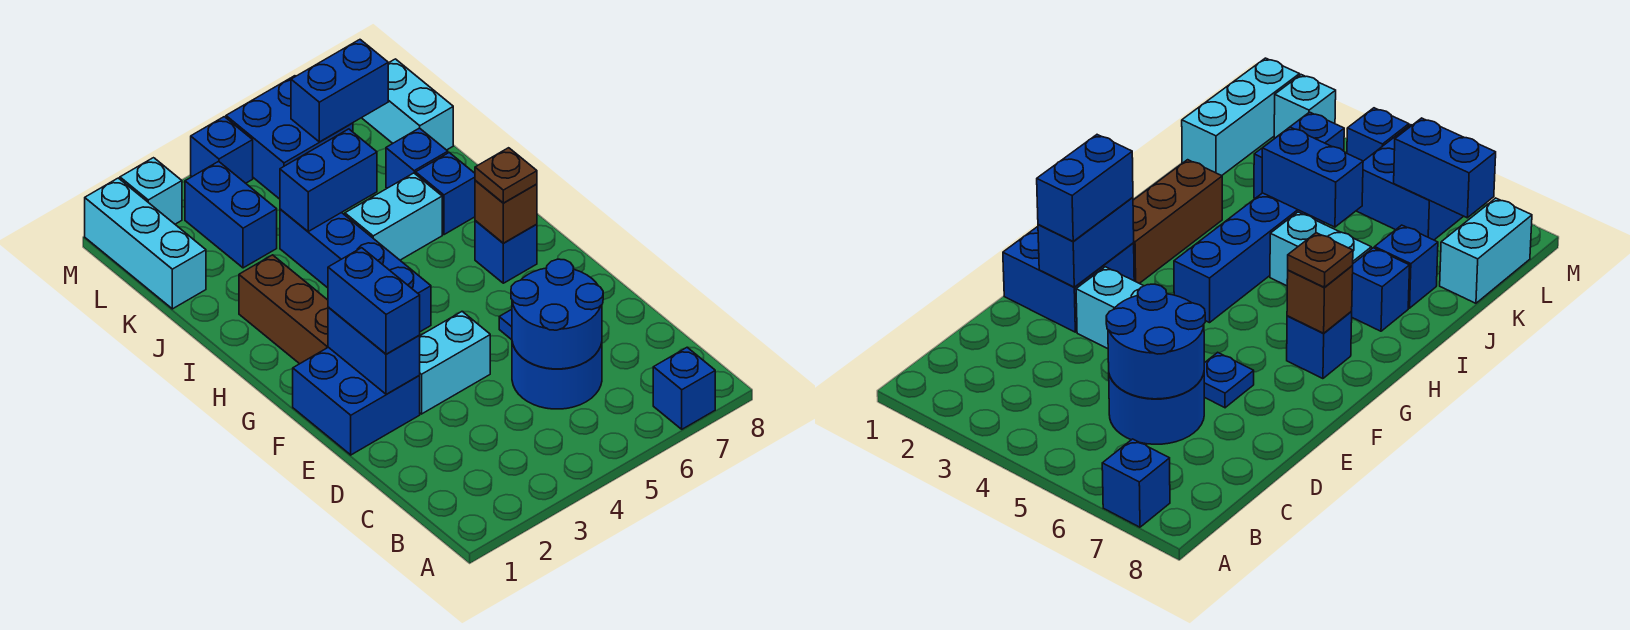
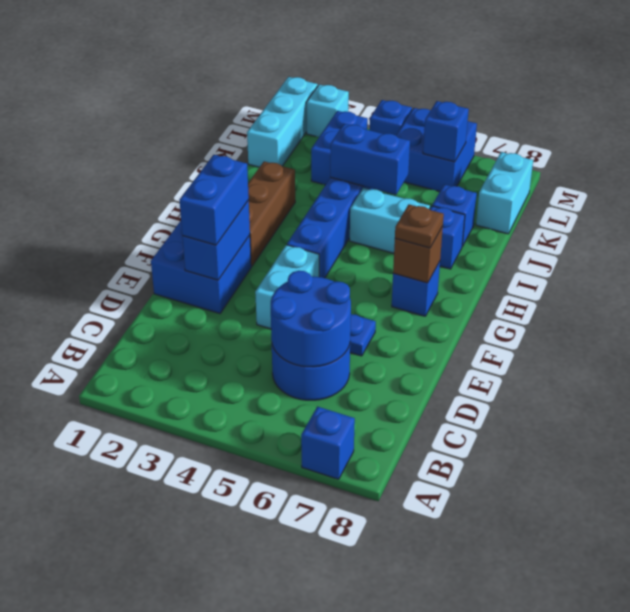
cyan brick E3:E4 level 1 -> cyan brick E4:F4 level 1
blue brick L6:L7 level 2 -> blue brick L6 level 2

